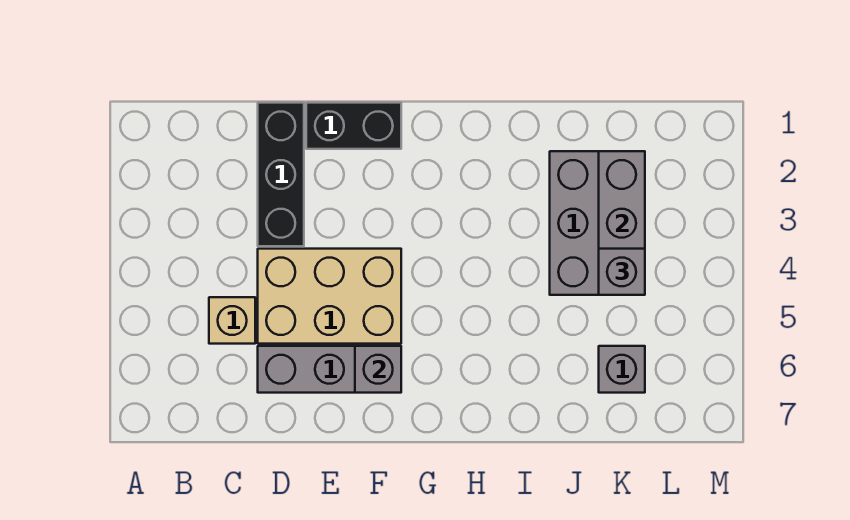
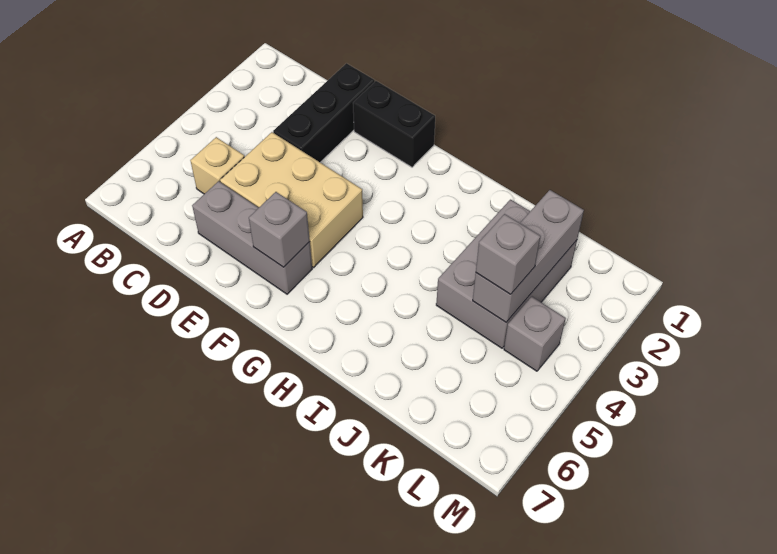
grey brick K6 level 1 -> grey brick L4 level 1

